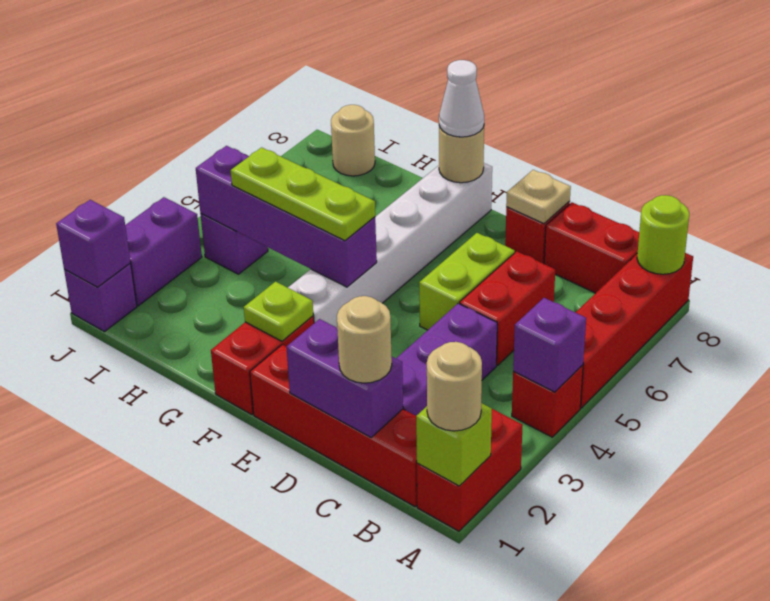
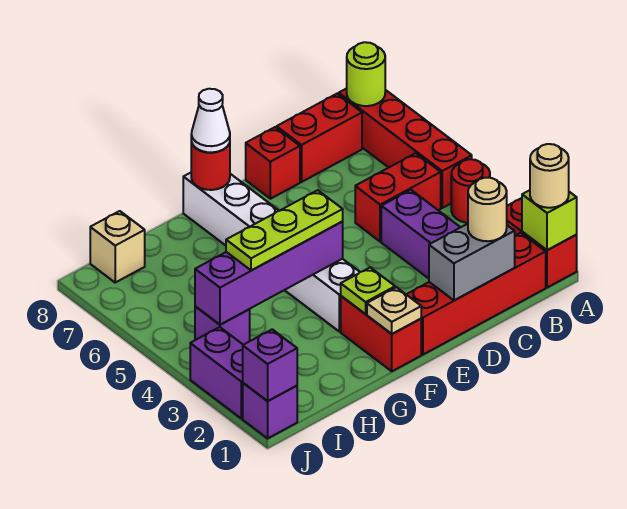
red brick A4 level 1 -> red round brick A4 level 1
purple brick A4 level 2 -> none
purple brick C1:D1 level 2 -> grey brick C1:D1 level 2
red brick C5:C6 level 1 -> red brick B5:C5 level 1
lime brick D5:D6 level 1 -> none
tan plate D8 level 2 -> tan plate F1 level 2
tan round brick F8 level 2 -> red round brick F8 level 2
tan round brick I8 level 1 -> tan brick I8 level 1

